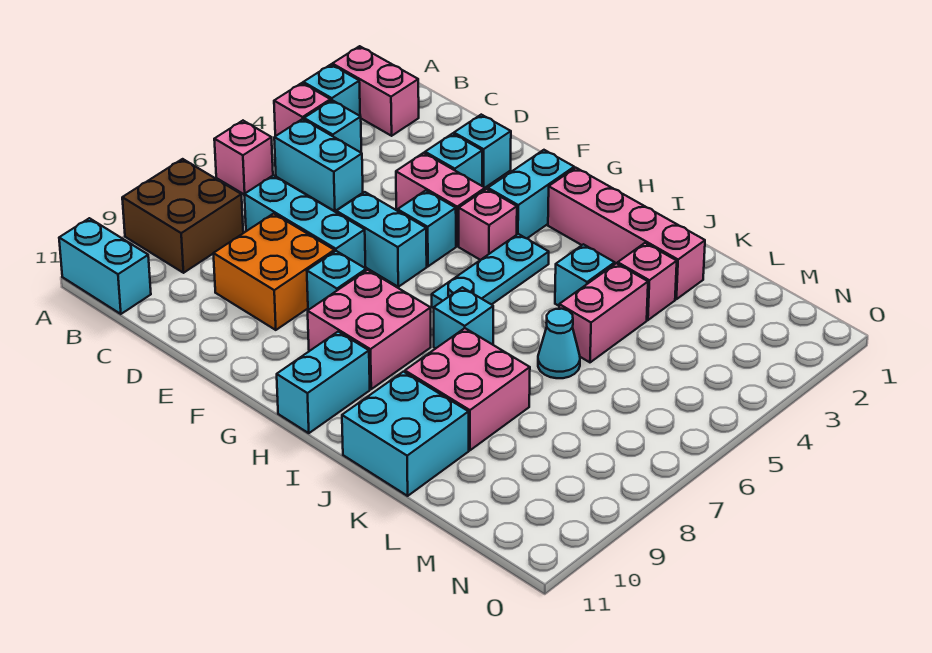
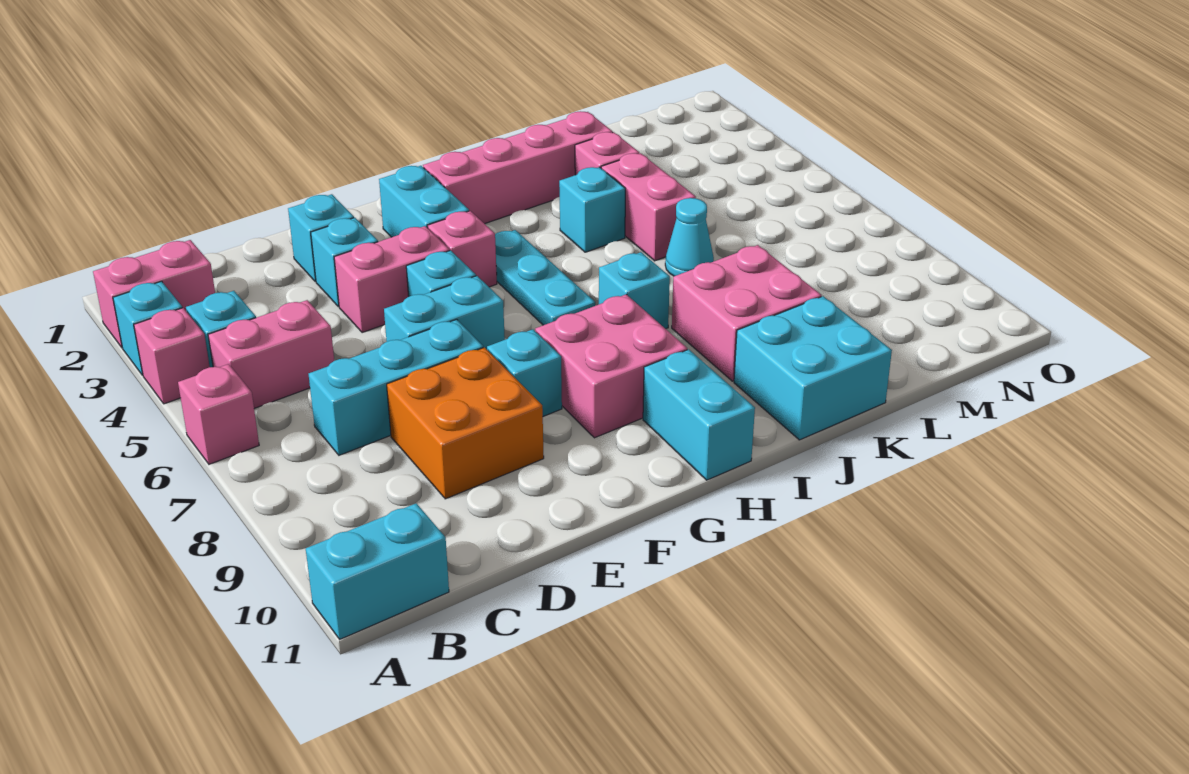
brown brick A8:B9 level 1 -> none
cyan brick B5:C5 level 1 -> pink brick B5:C5 level 1

